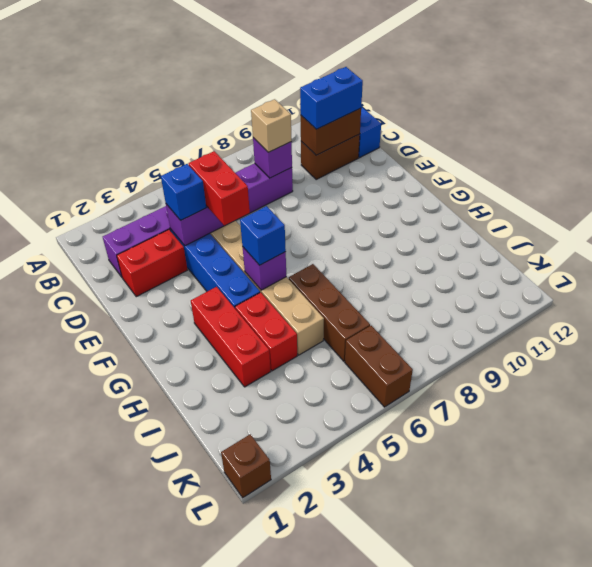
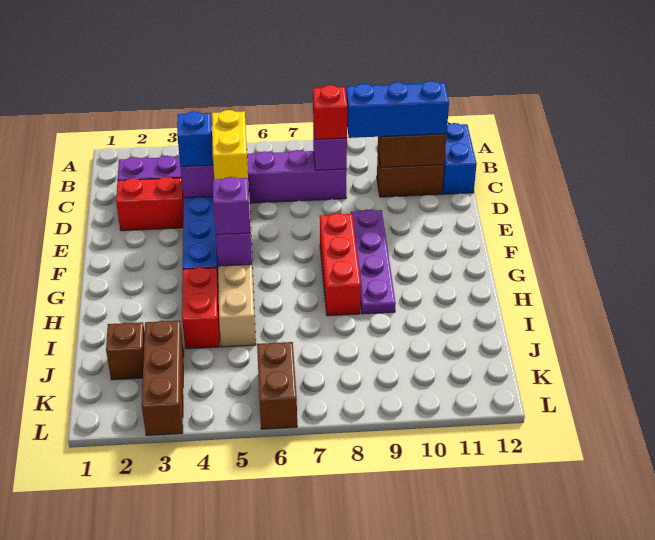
tan brick C8 level 3 -> red brick C8 level 3
blue brick C10:C11 level 3 -> blue brick C9:C11 level 3
red brick D5:E5 level 3 -> yellow brick D5:E5 level 3
none -> purple plate E9:H9 level 1
red brick G3:I3 level 1 -> red brick F8:H8 level 1
blue brick G5 level 3 -> purple brick G5 level 3
brown brick H6:J6 level 1 -> brown brick J3:L3 level 1
brown brick L1 level 1 -> brown brick J2 level 1

